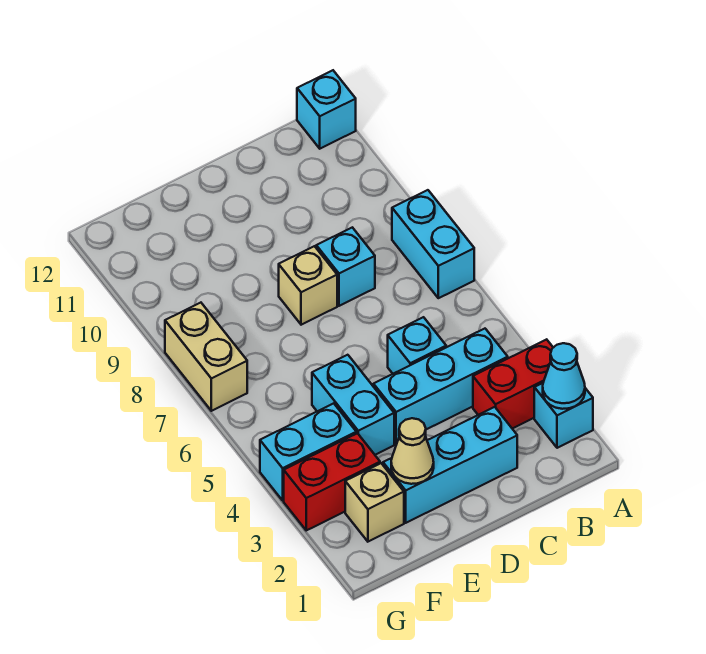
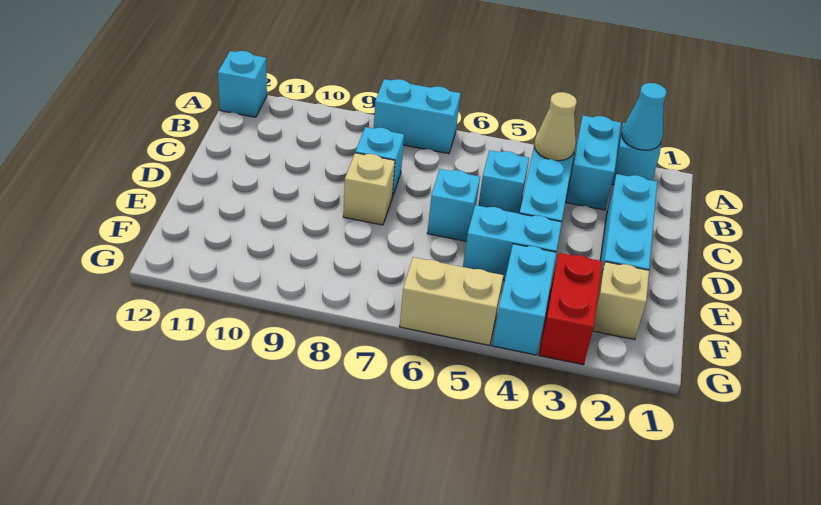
red brick A3:B3 level 1 -> cyan brick A3:B3 level 1
none -> cyan brick D6 level 1
tan cone E2 level 2 -> tan cone B4 level 2
tan brick G7:G8 level 1 -> tan brick G5:G6 level 1

